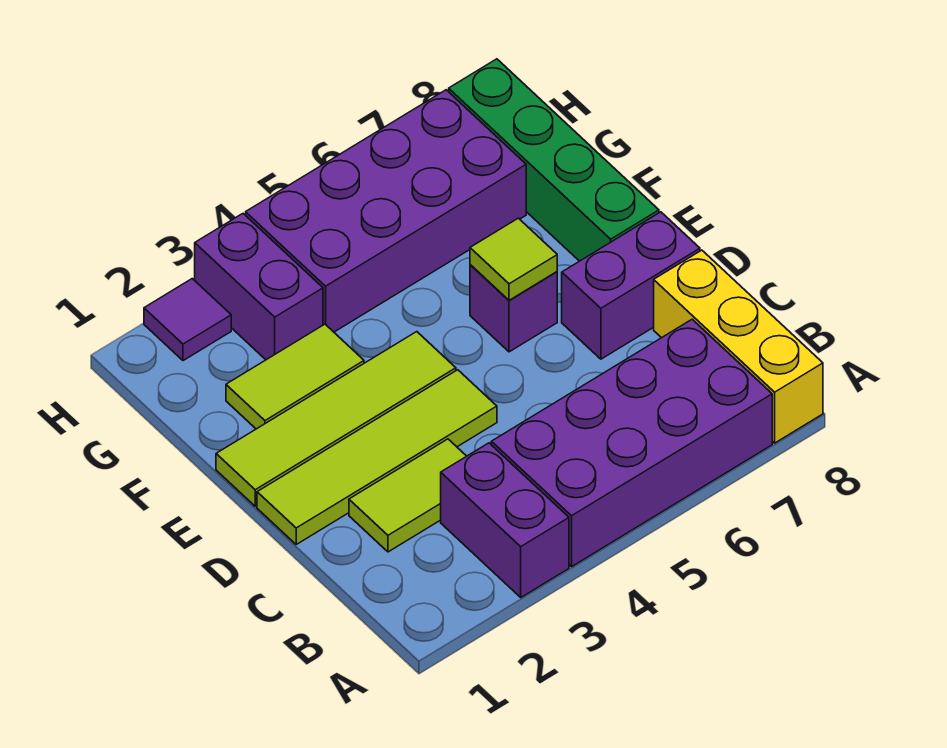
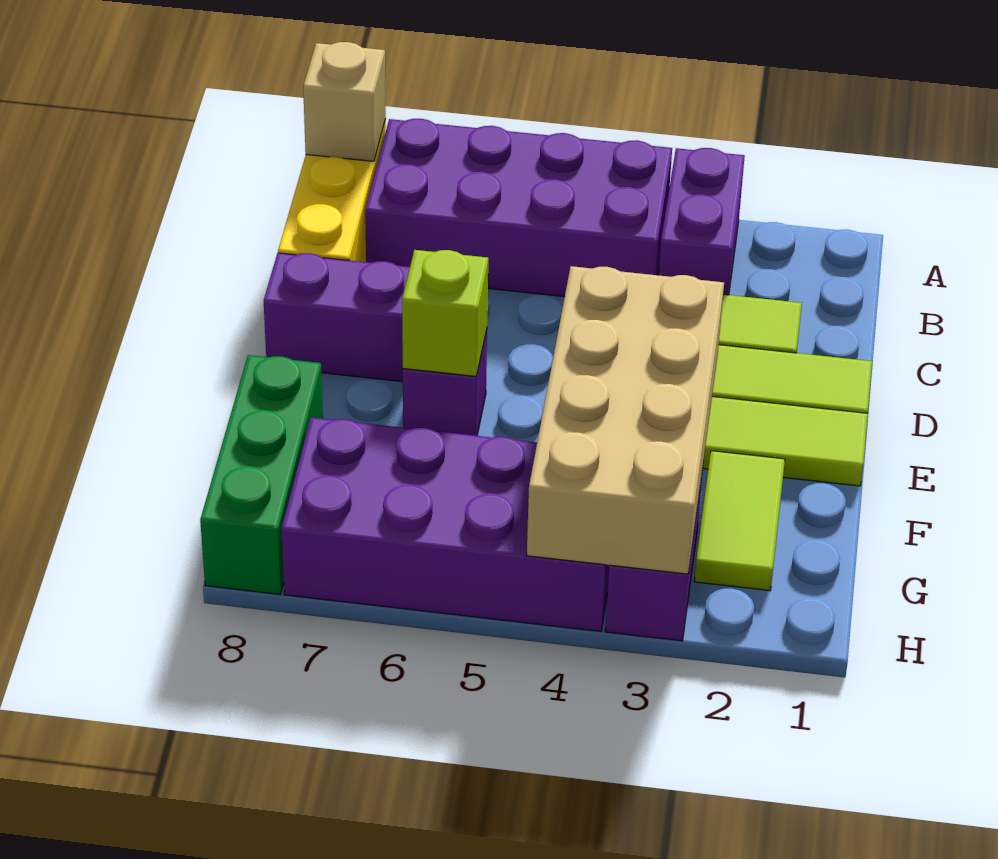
none -> tan brick A8 level 2
none -> tan brick E3:H4 level 2
lime tile E6 level 2 -> lime brick E6 level 2
green brick E8:H8 level 1 -> green brick F8:H8 level 1
lime tile F2:F3 level 1 -> lime tile F2:G2 level 1
purple tile H2 level 1 -> none

